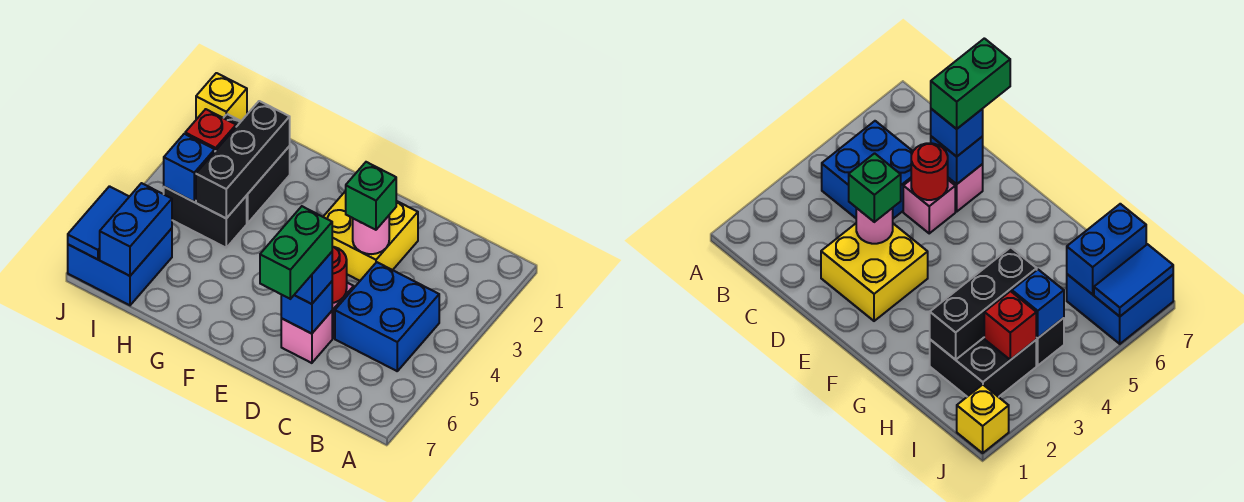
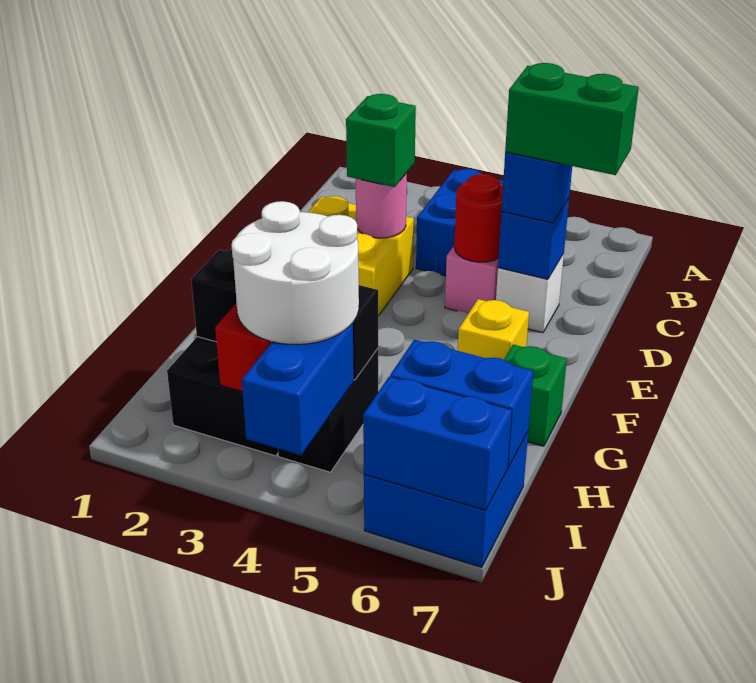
pink brick D6 level 1 -> white brick D6 level 1
none -> green brick G7 level 1
none -> white round brick H3:I4 level 3
blue brick I4 level 2 -> blue brick I4:J4 level 2
yellow brick J1 level 1 -> yellow brick F6 level 1
blue tile J6:J7 level 2 -> blue brick J6:J7 level 2

